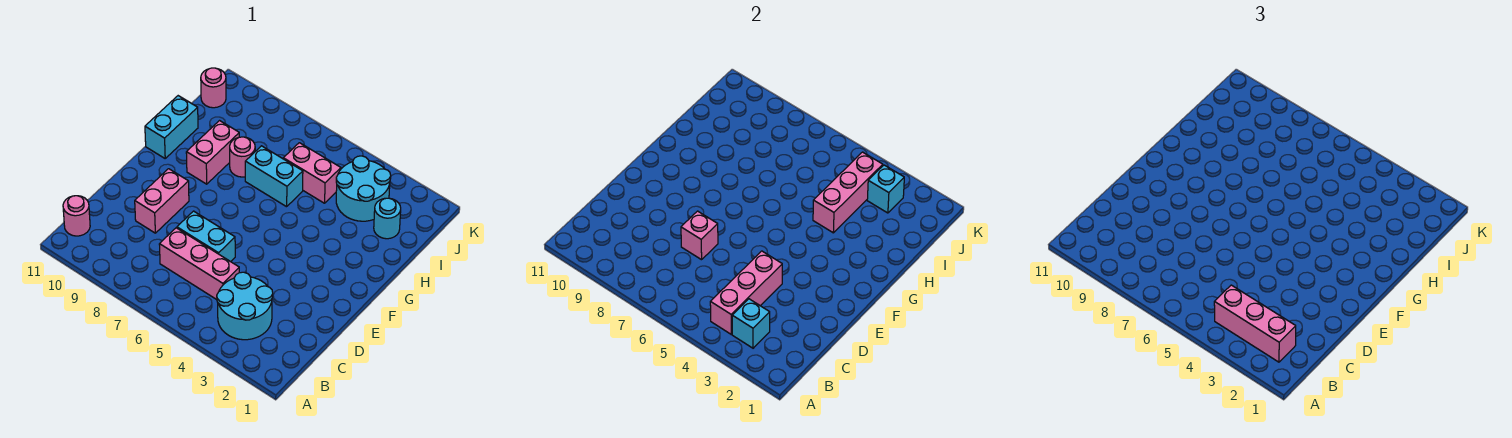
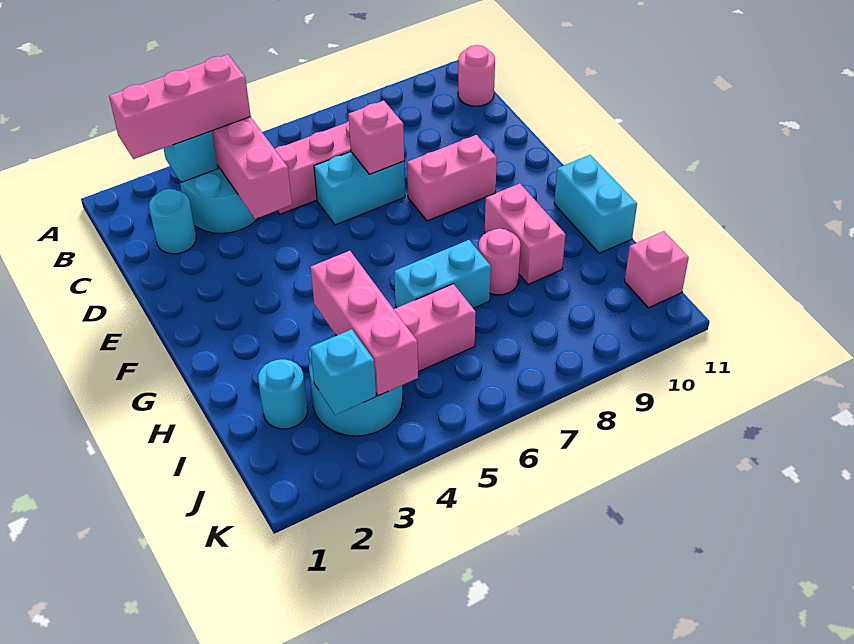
none -> cyan round brick C2 level 1
pink brick D9:E9 level 1 -> pink brick E8:E9 level 1
pink round brick J11 level 1 -> pink brick J11 level 1

